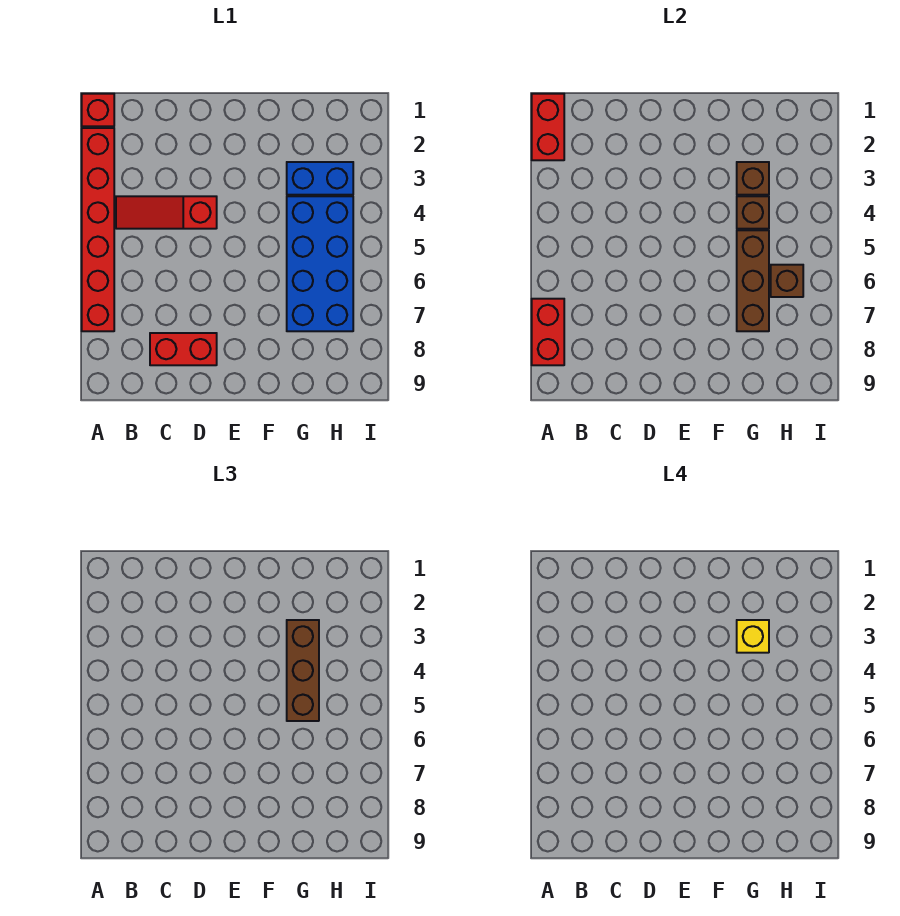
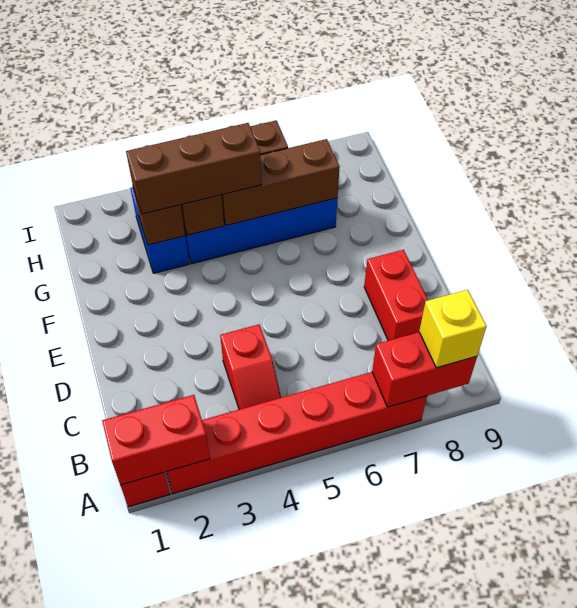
red slope B4:D4 level 1 top D -> red slope B4:C4 level 1 top C
yellow brick G3 level 4 -> yellow brick A8 level 3

